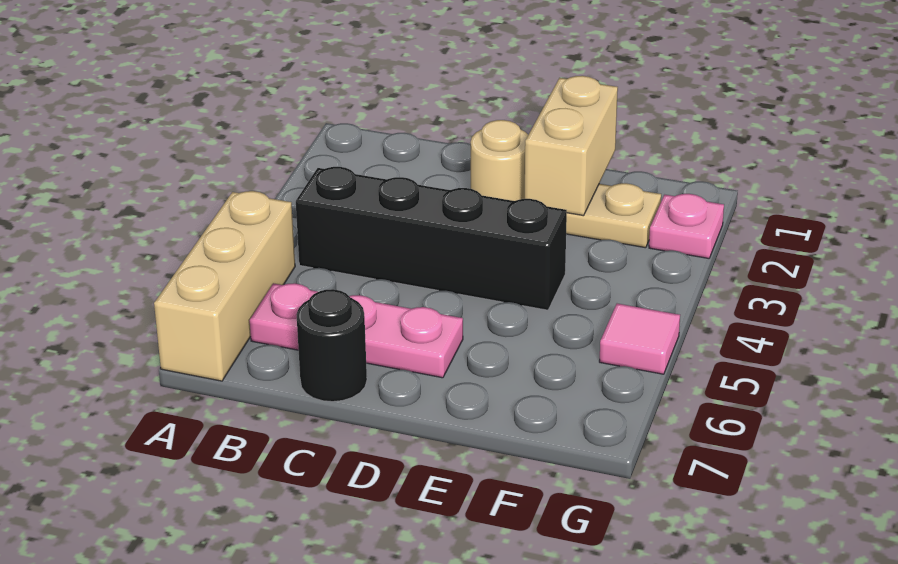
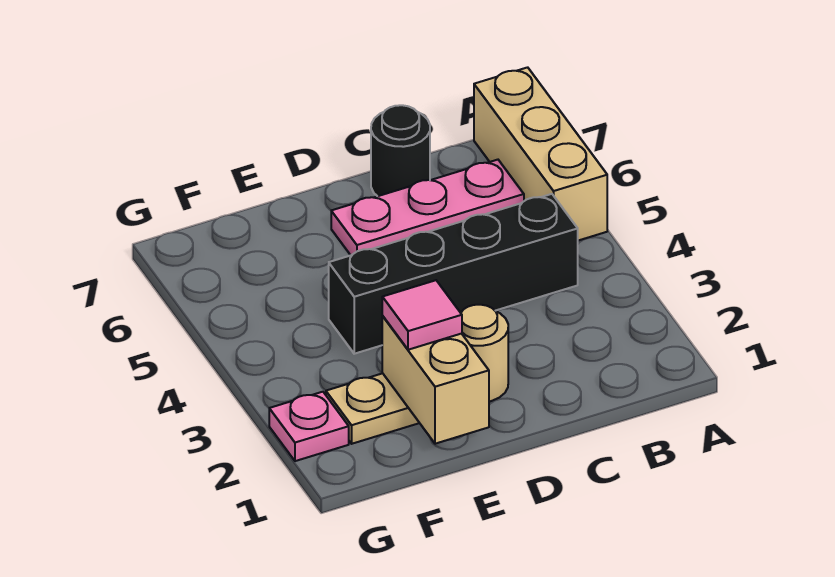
pink tile G5 level 1 -> pink tile E2 level 3

